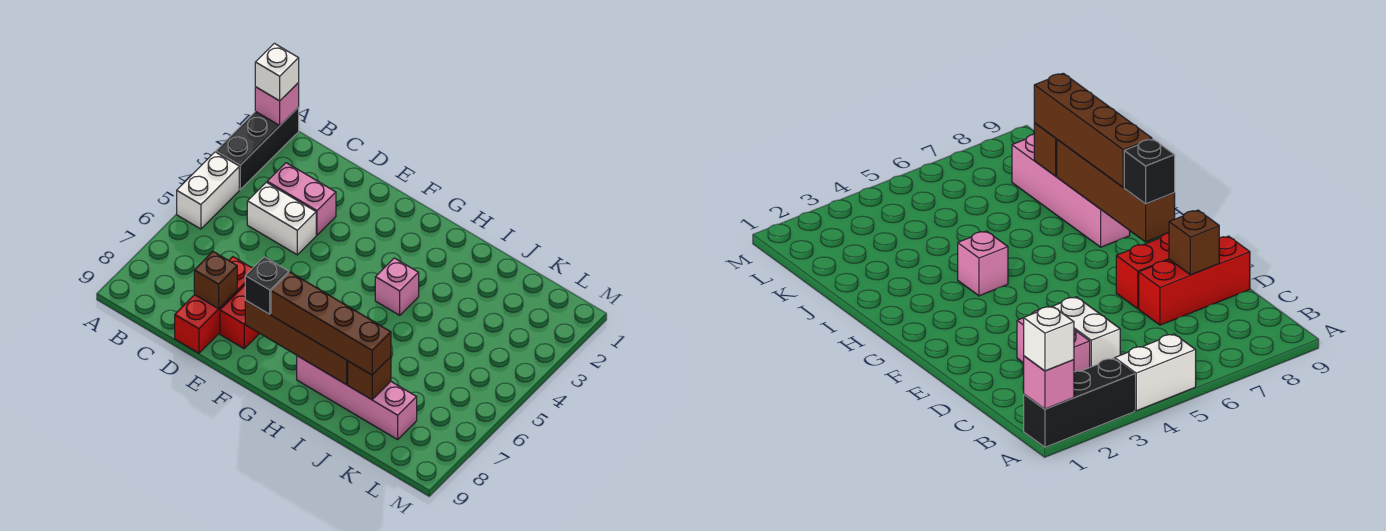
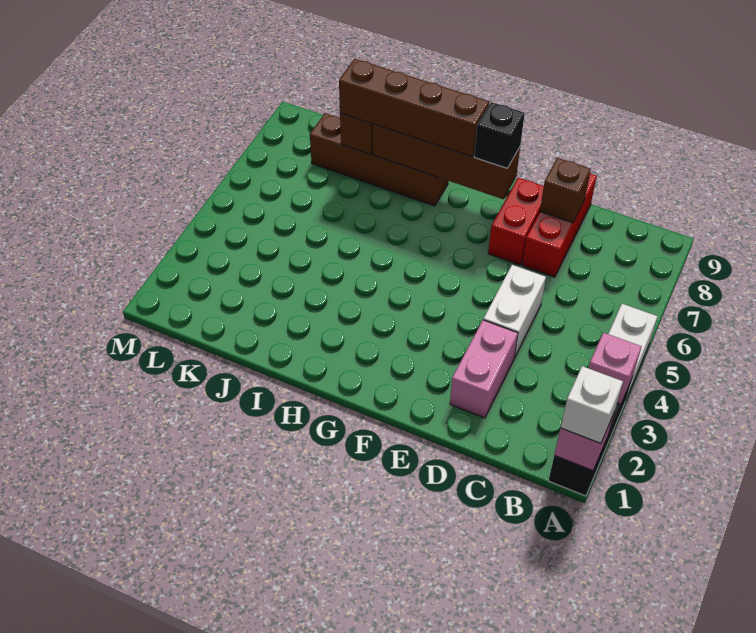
pink brick C3:D3 level 1 -> pink brick D2:D3 level 1
white brick C4:D4 level 1 -> white brick D4:D5 level 1
pink brick H4 level 1 -> pink brick A3 level 2
pink brick H8:K8 level 1 -> brown brick H8:K8 level 1

